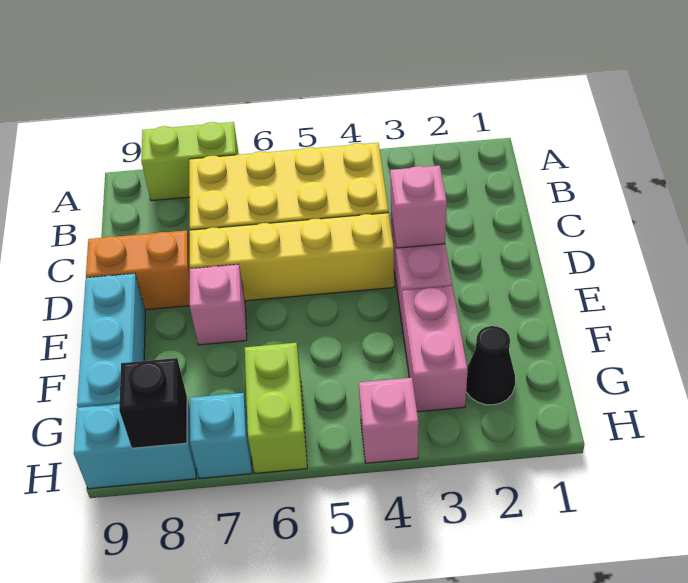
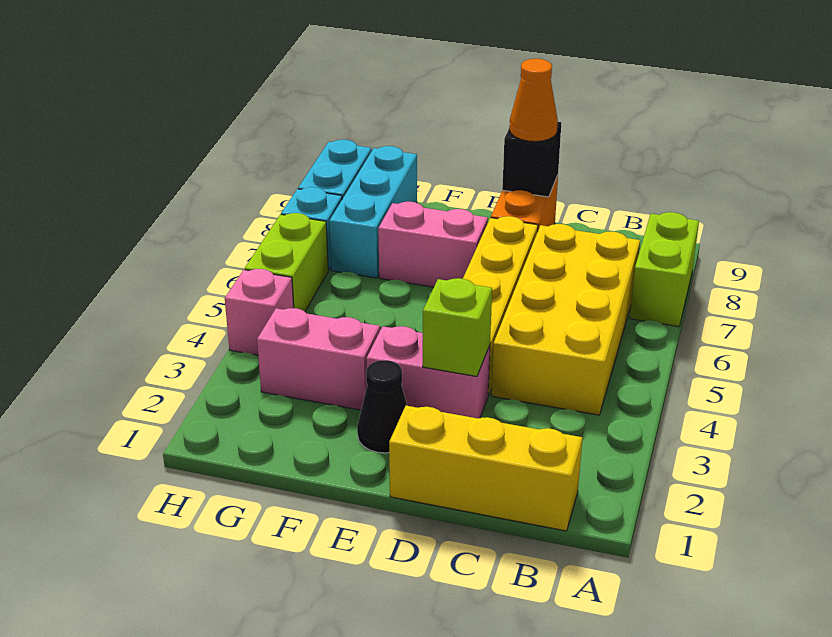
none -> yellow brick B1:D1 level 1
pink brick D3 level 2 -> lime brick D3 level 2
none -> orange cone D9 level 3
pink brick E7 level 1 -> pink brick E7:F7 level 1
cyan brick E9:G9 level 1 -> cyan brick G7:G9 level 1
black cone G2 level 1 -> black cone E2 level 1
lime brick G6:H6 level 1 -> lime brick H5:H6 level 1
black brick H8 level 2 -> black brick D9 level 2

